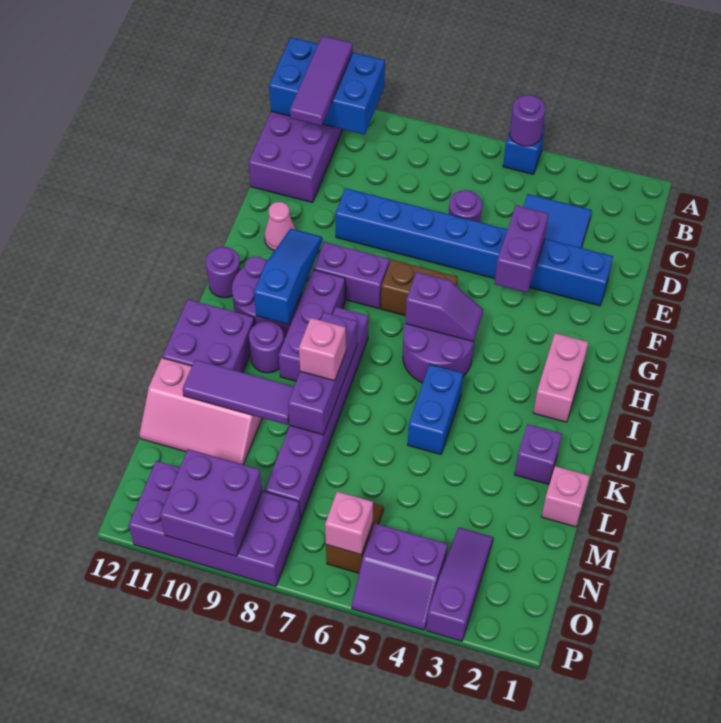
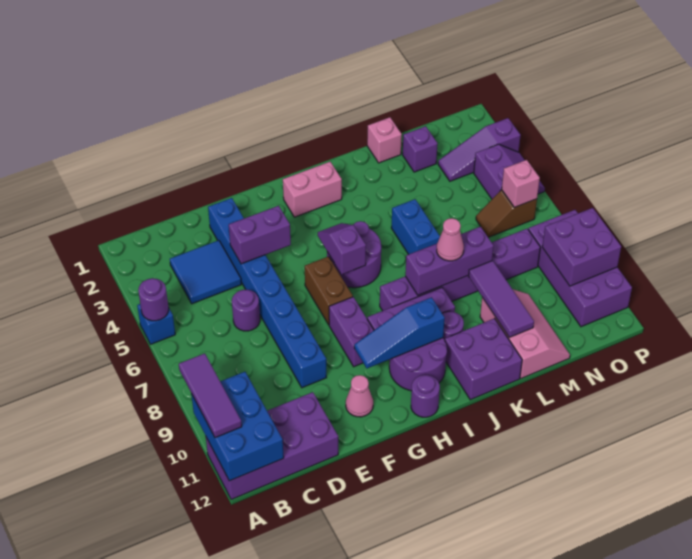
purple tile A11:C11 level 3 -> purple tile A9:A11 level 3
blue brick J5:K5 level 1 -> blue brick K5:K6 level 1
purple brick K2 level 1 -> purple brick M2 level 1
pink brick K8 level 3 -> pink cone K8 level 3

